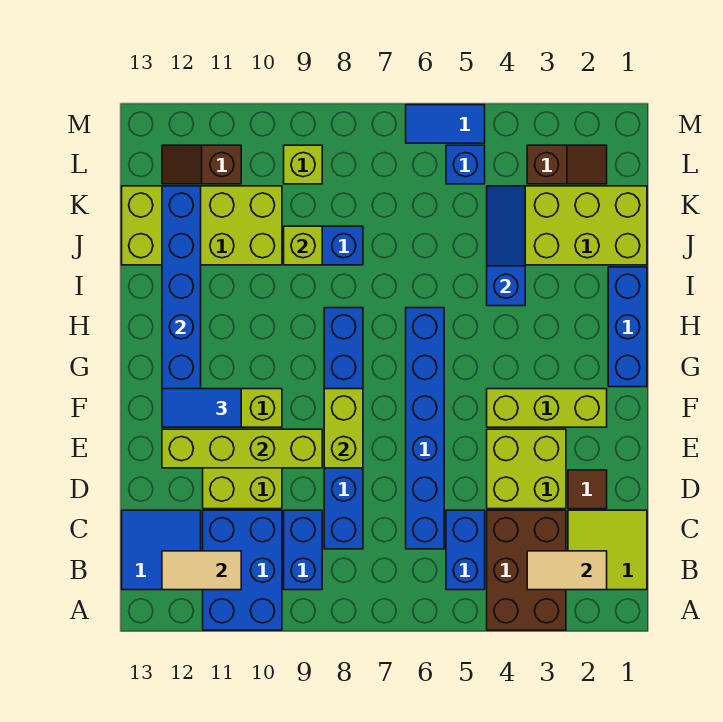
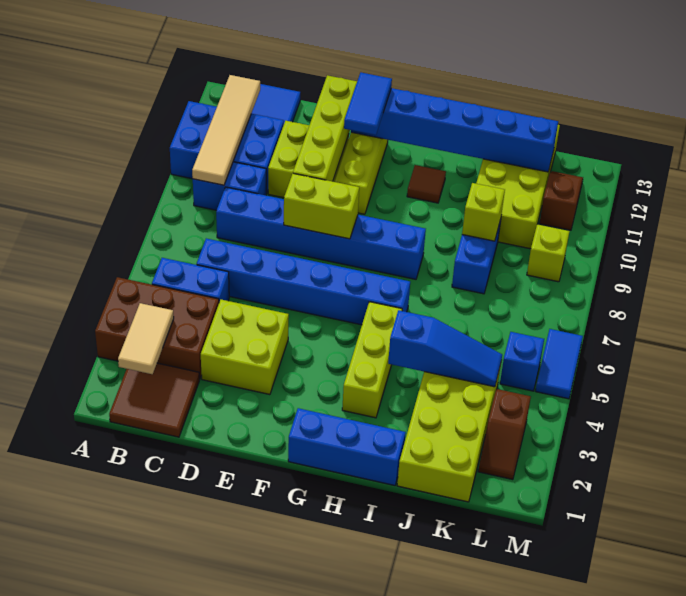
lime tile B1:C2 level 1 -> brown tile B1:C2 level 1
tan tile B11:B12 level 2 -> tan tile B9:B12 level 2
brown tile D2 level 1 -> brown tile H11 level 1
lime brick F2:F4 level 1 -> lime brick H3:H5 level 1

